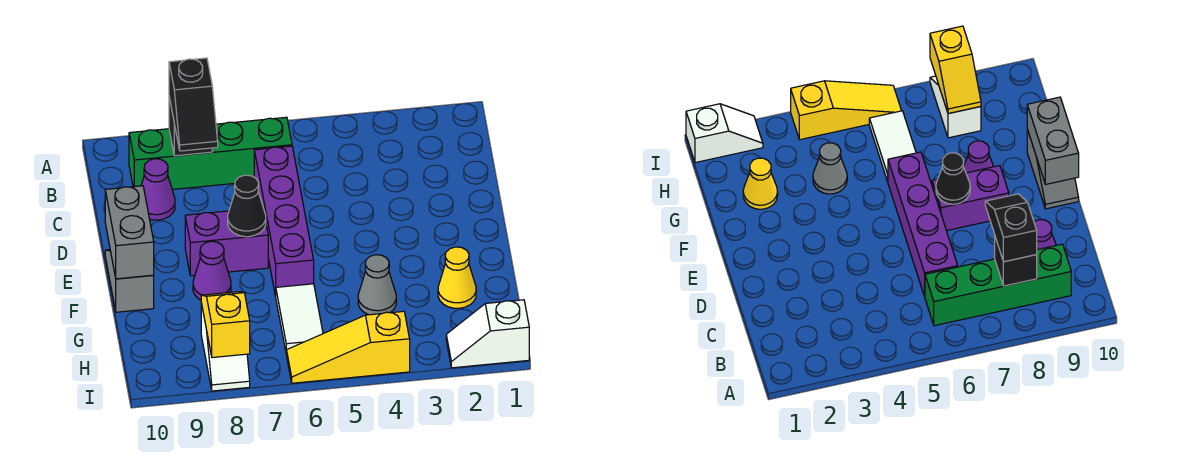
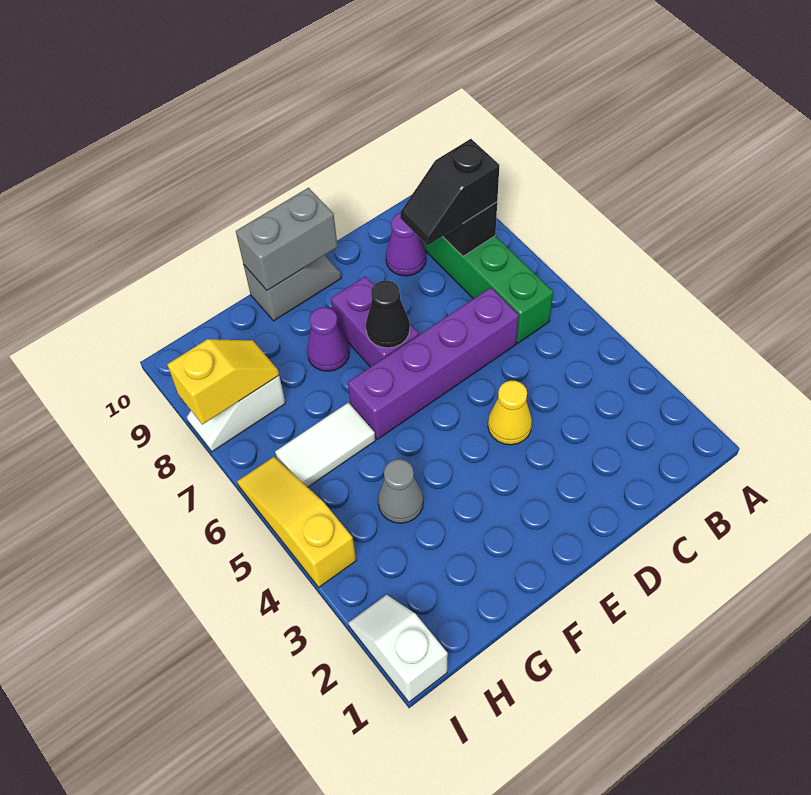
yellow cone G2 level 1 -> yellow cone D4 level 1

